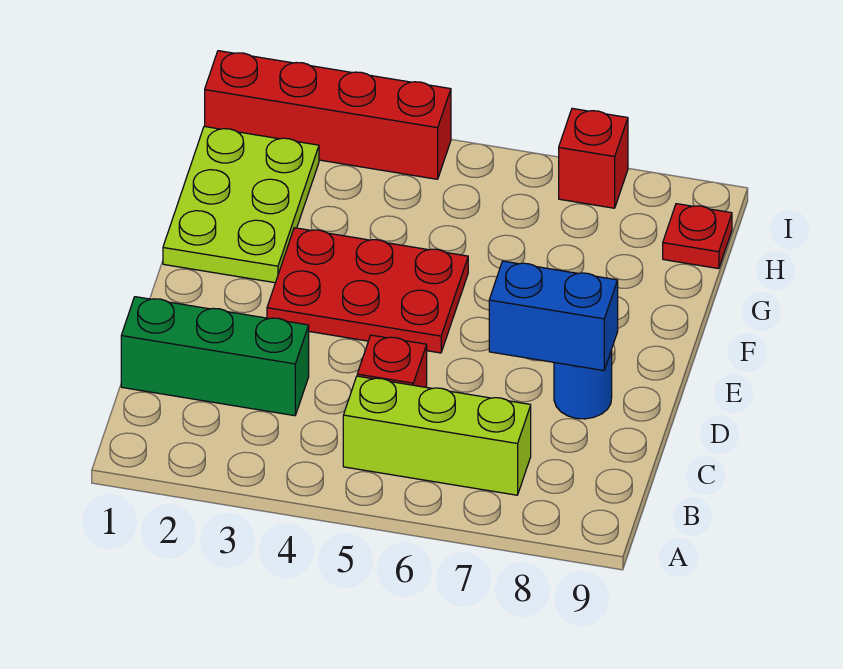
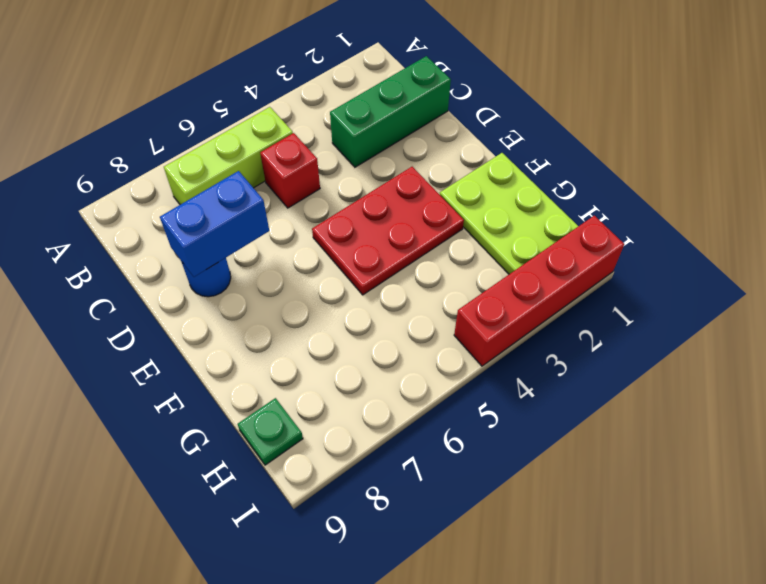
red plate H9 level 1 -> green plate H9 level 1
red brick I7 level 1 -> none

